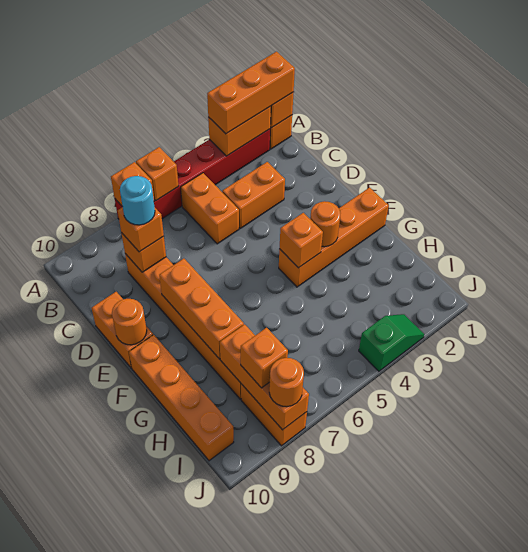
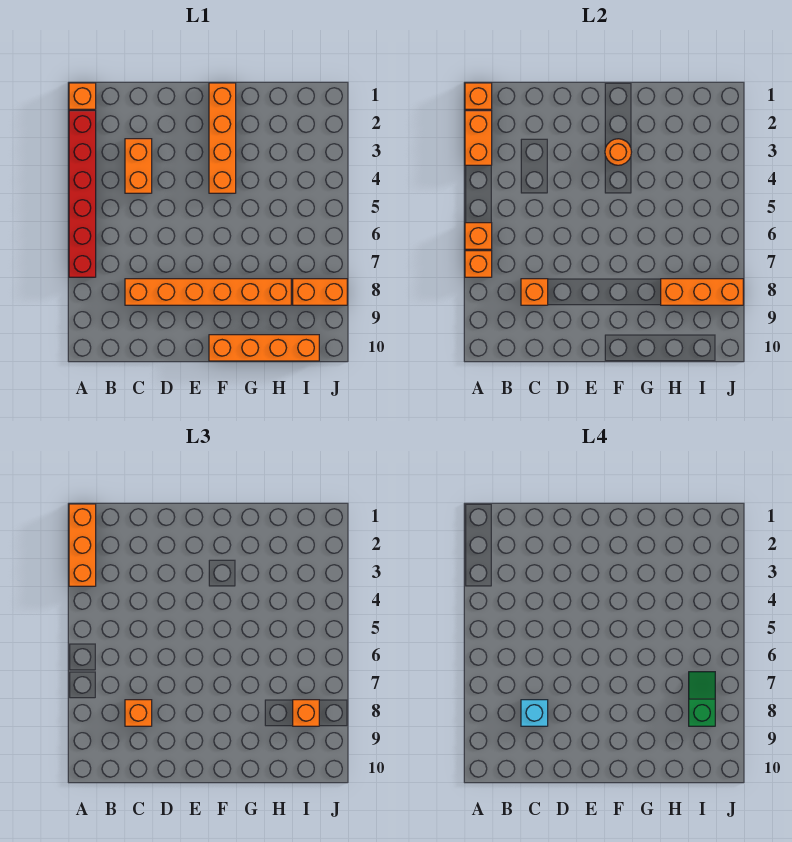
orange brick B5:C5 level 1 -> none
cyan round brick C8 level 4 -> cyan brick C8 level 4
orange brick D10:E10 level 1 -> none
orange brick E8:G8 level 2 -> none
orange round brick E10 level 2 -> none
orange brick F4 level 2 -> none
green slope J3:J4 level 1 top 4 -> green slope I7:I8 level 4 top 8
orange round brick J8 level 3 -> none

